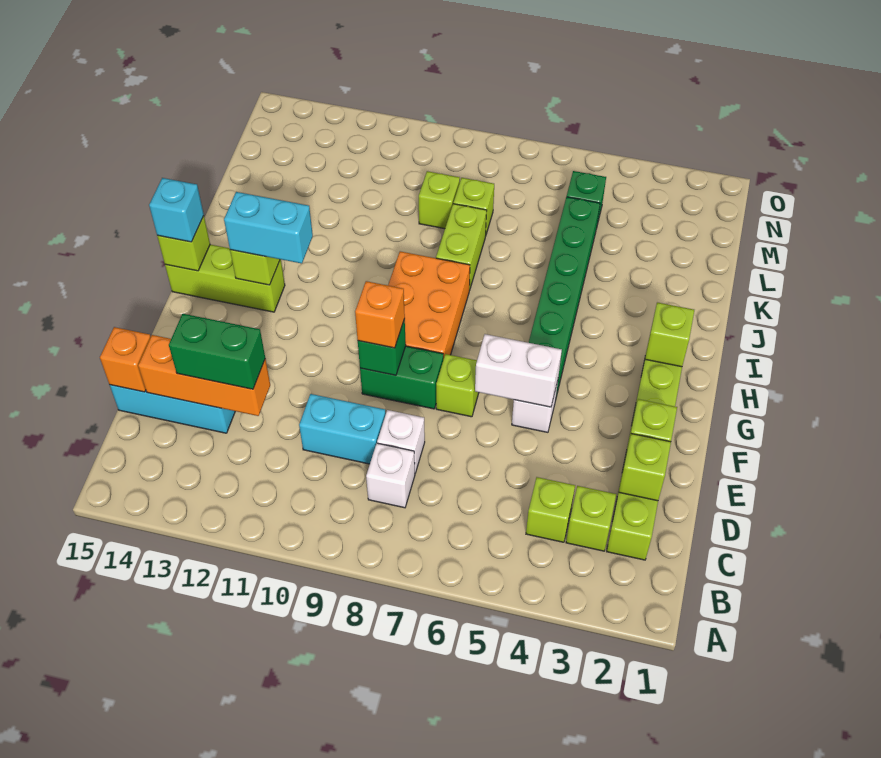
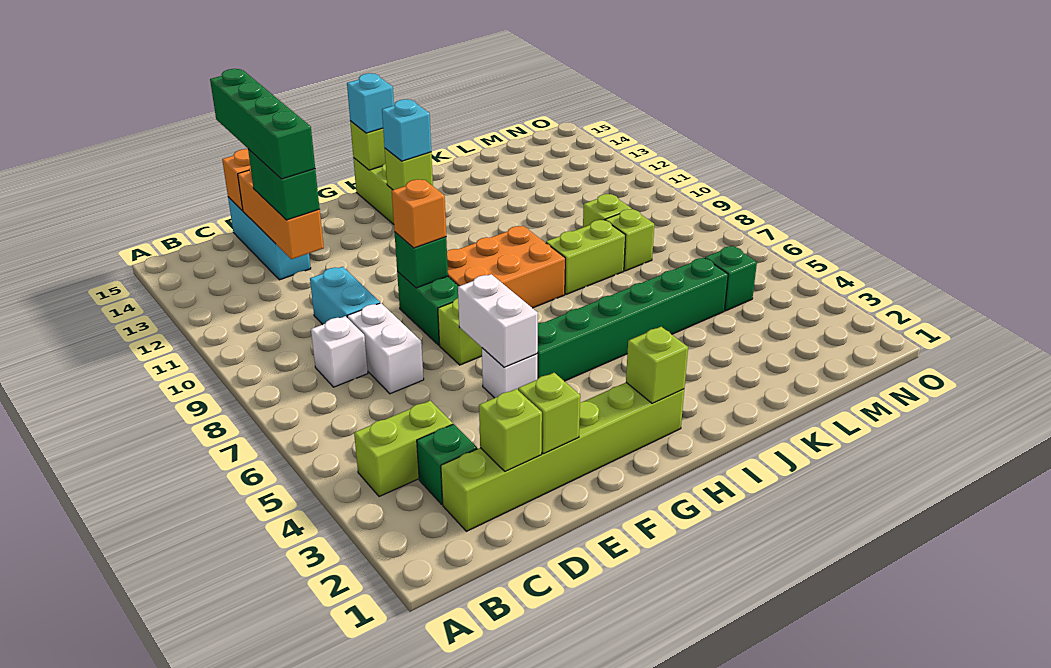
lime brick C3 level 1 -> green brick C3 level 1
lime brick C4 level 1 -> lime brick B4:C4 level 1
white brick D8 level 1 -> white brick D7:D8 level 1
none -> green brick D12:D15 level 4
cyan brick H12:H13 level 3 -> cyan brick H13 level 3

